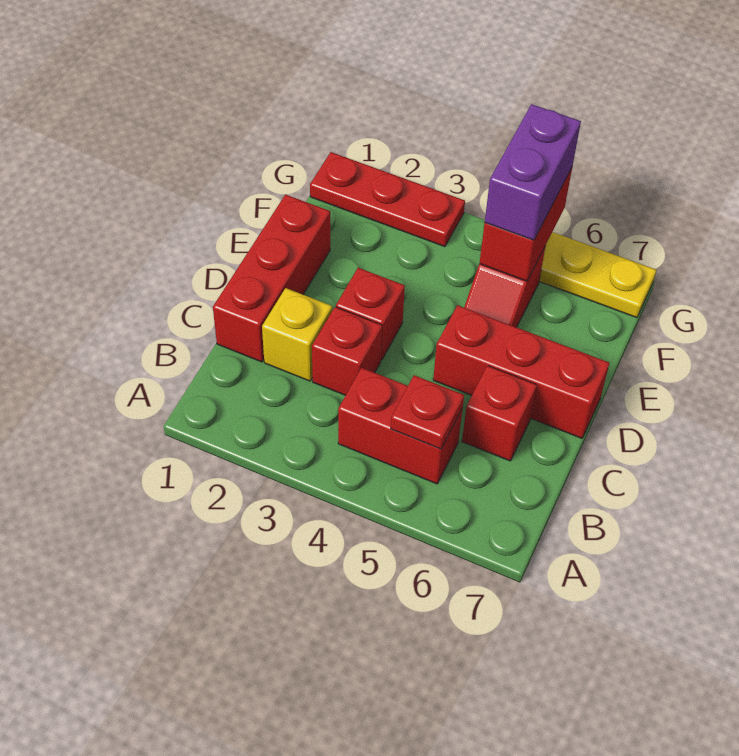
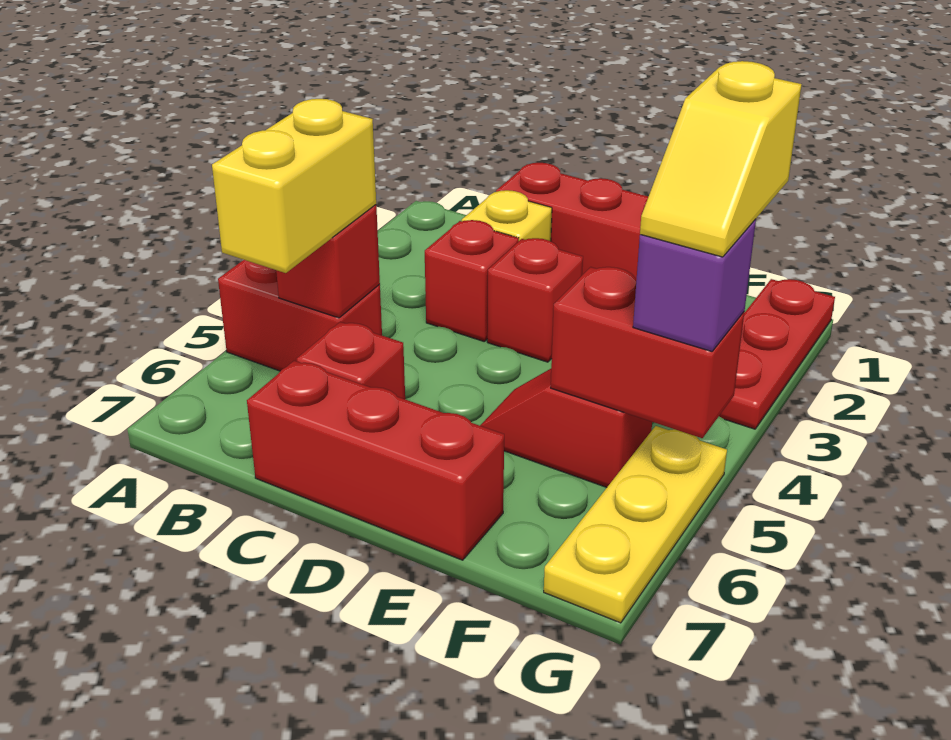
red brick B4:B5 level 1 -> red brick A5:B5 level 1
red plate B5 level 2 -> red brick B5 level 2
none -> yellow brick B5:B6 level 3
red brick D5:D7 level 1 -> red brick C7:E7 level 1
purple brick F5:G5 level 3 -> purple brick G5 level 3
none -> yellow slope G4:G5 level 4 top 4

